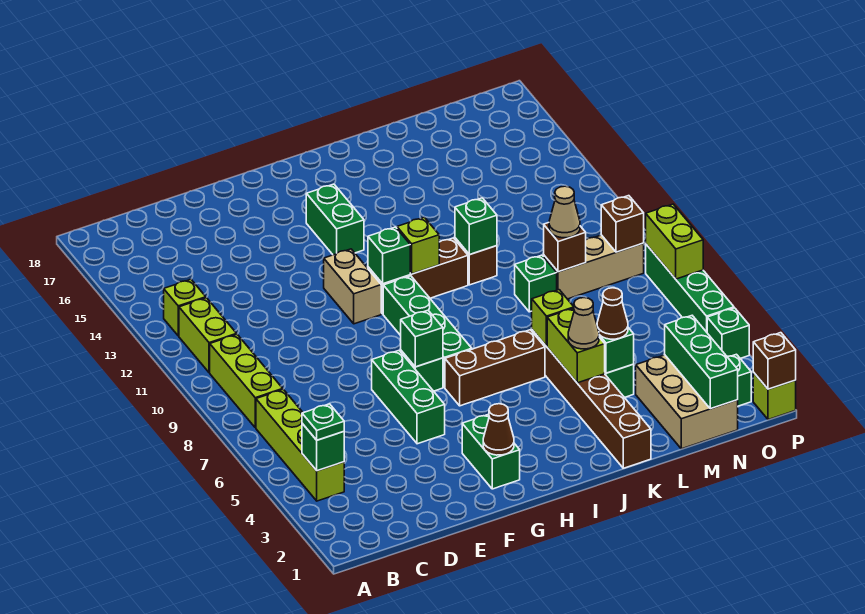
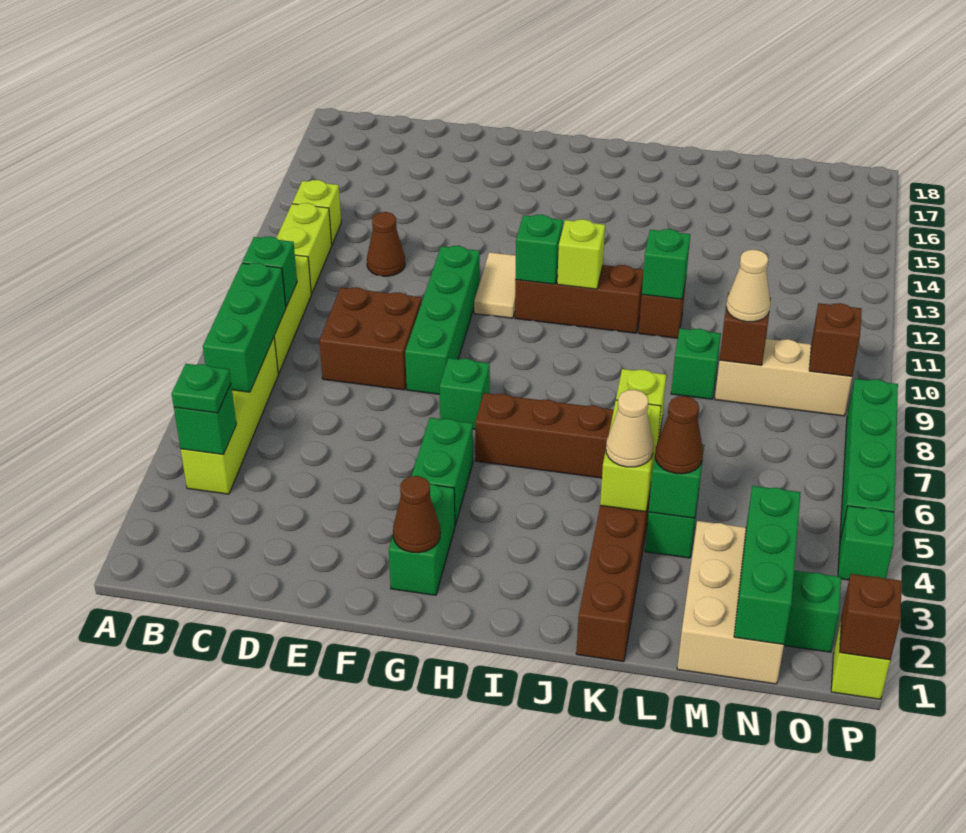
none -> brown brick D8:E9 level 1
none -> brown cone D12 level 1
green brick F5:F7 level 1 -> green brick B6:B8 level 2
green brick G7 level 2 -> green brick B9 level 2
tan brick G11:G12 level 1 -> tan tile G11:G12 level 1
green brick H7:H10 level 1 -> green brick F8:F11 level 1
green brick H14:H15 level 1 -> green brick G4:G5 level 1
lime brick P7:P8 level 2 -> none

